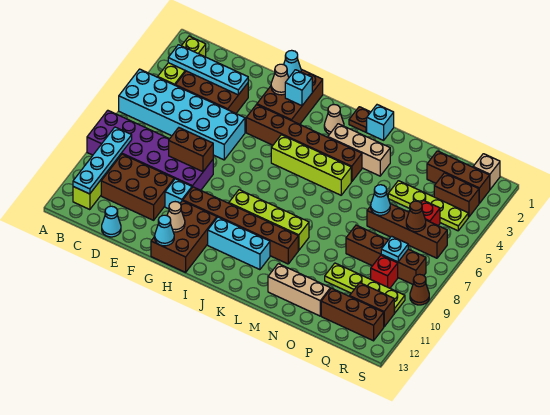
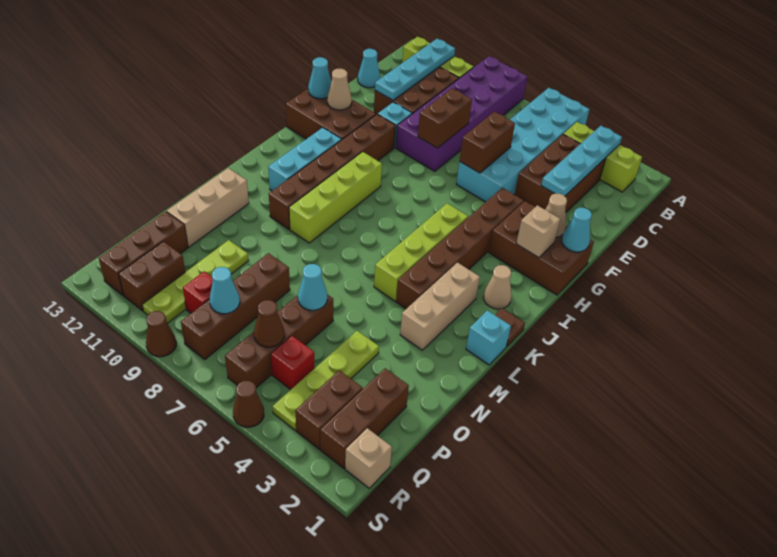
cyan plate B9:B12 level 2 -> cyan plate B11:E11 level 2
none -> brown brick E6:F6 level 2
cyan brick H2 level 2 -> tan brick H2 level 2
cyan plate Q8 level 2 -> cyan cone Q8 level 2
none -> brown cone S5 level 1

